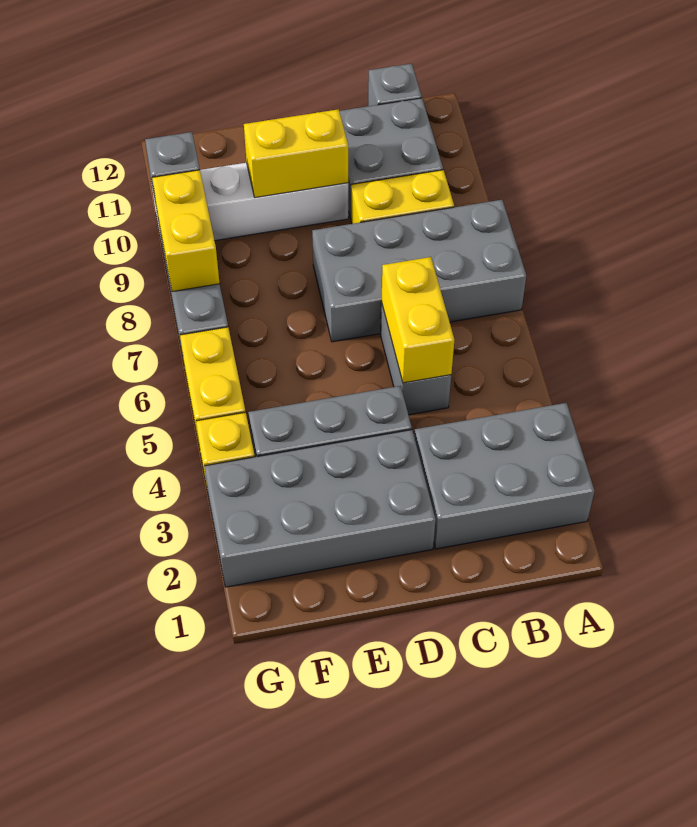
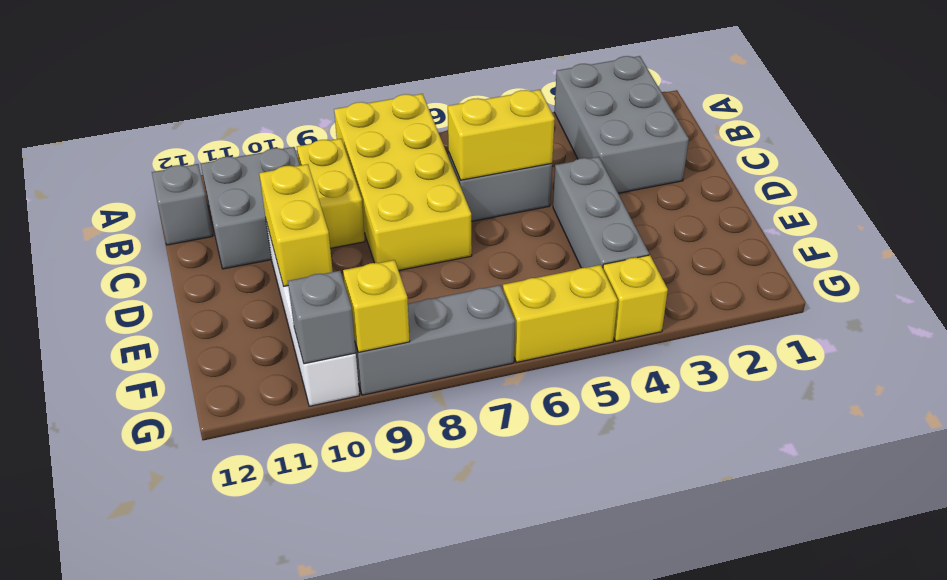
grey brick A7:D8 level 1 -> yellow brick A7:D8 level 1
grey brick D2:G3 level 1 -> none
yellow brick G8:G9 level 2 -> yellow brick G9 level 2

